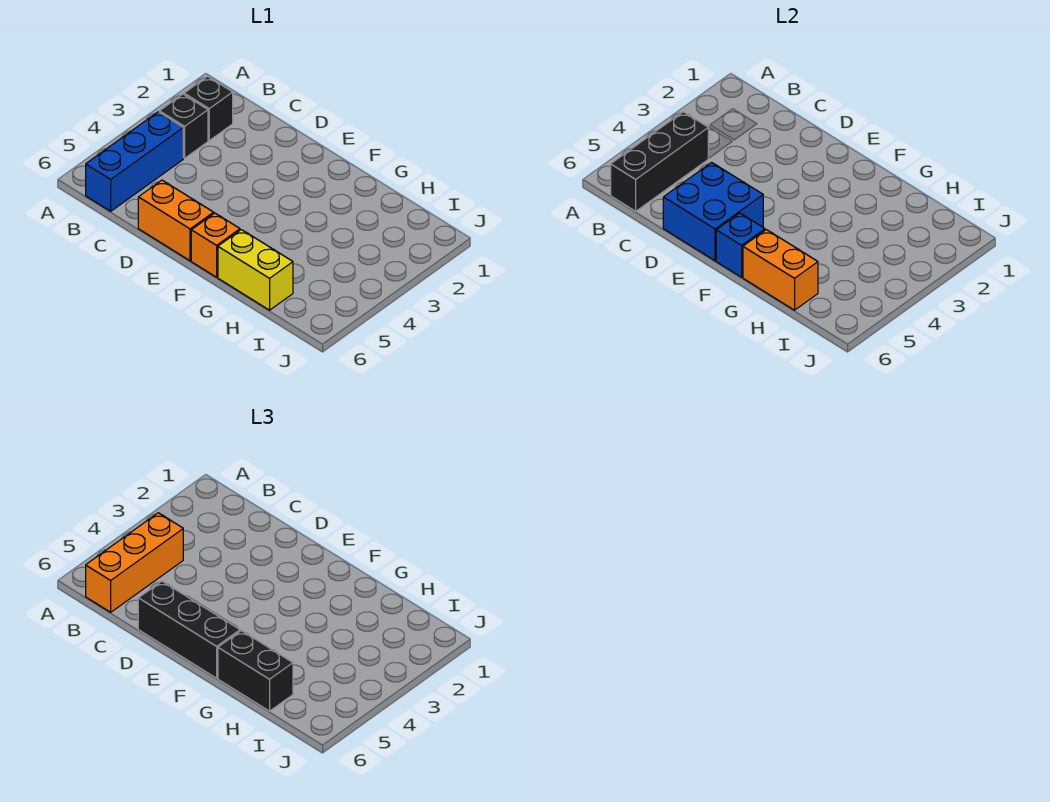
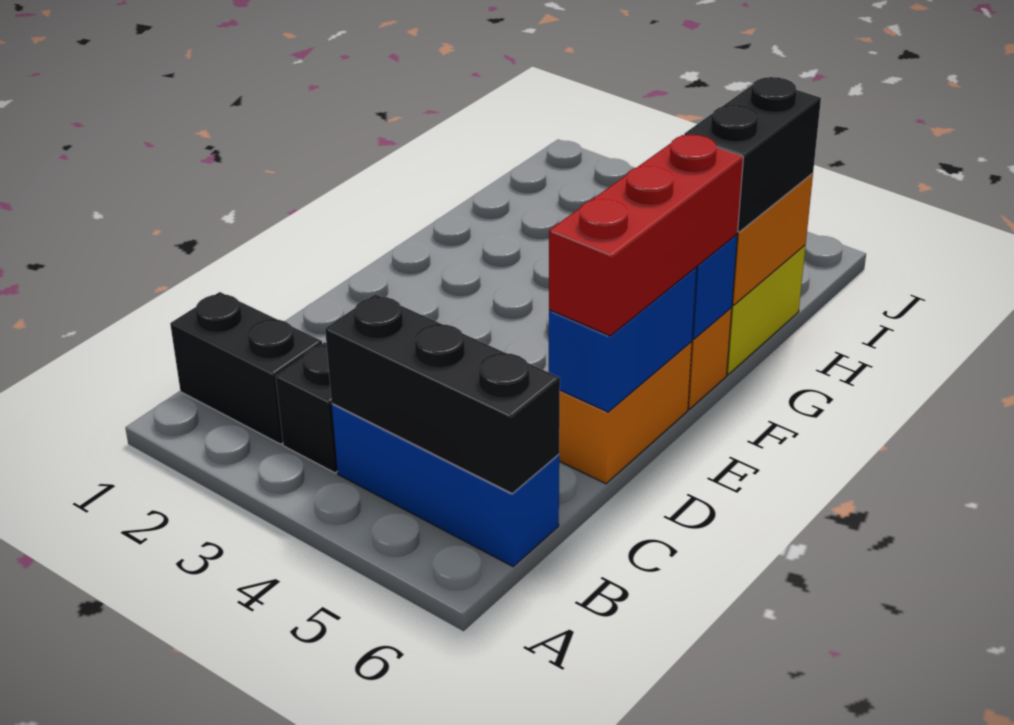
black brick B2 level 1 -> black brick B1:B2 level 1
orange brick B4:B6 level 3 -> none
blue brick D5:E6 level 2 -> blue brick D6:E6 level 2
black brick D6:F6 level 3 -> red brick D6:F6 level 3

